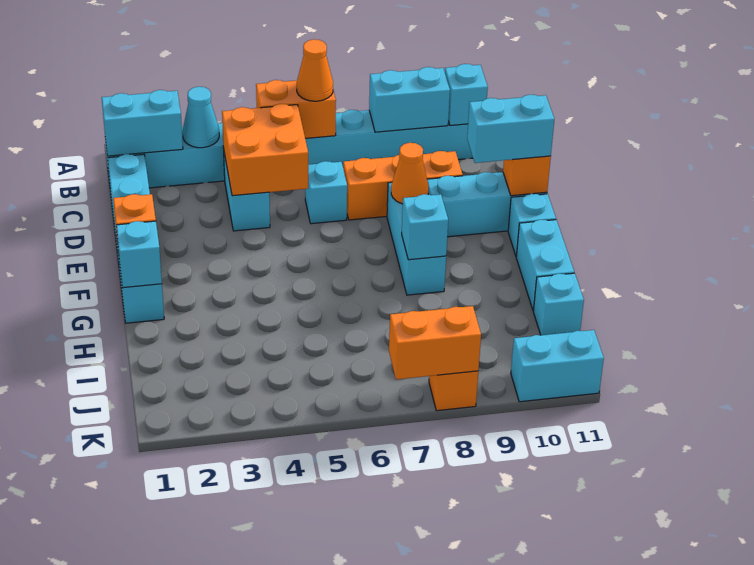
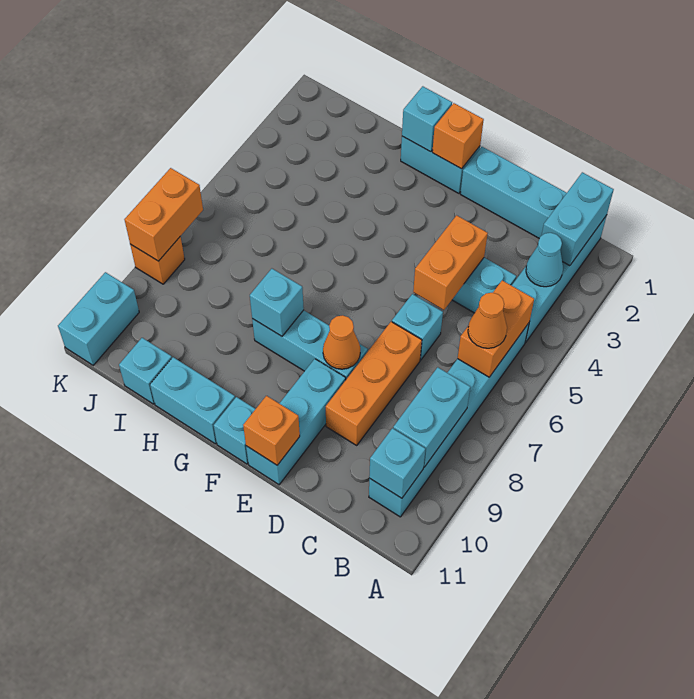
orange brick C4:D5 level 2 -> orange brick D4:D5 level 2
cyan brick E10:E11 level 3 -> none

